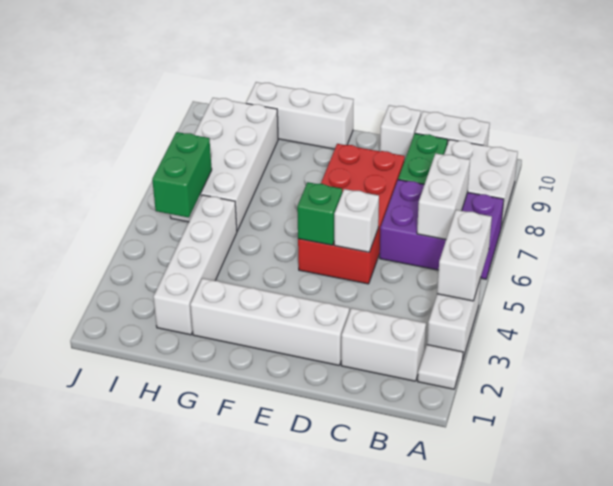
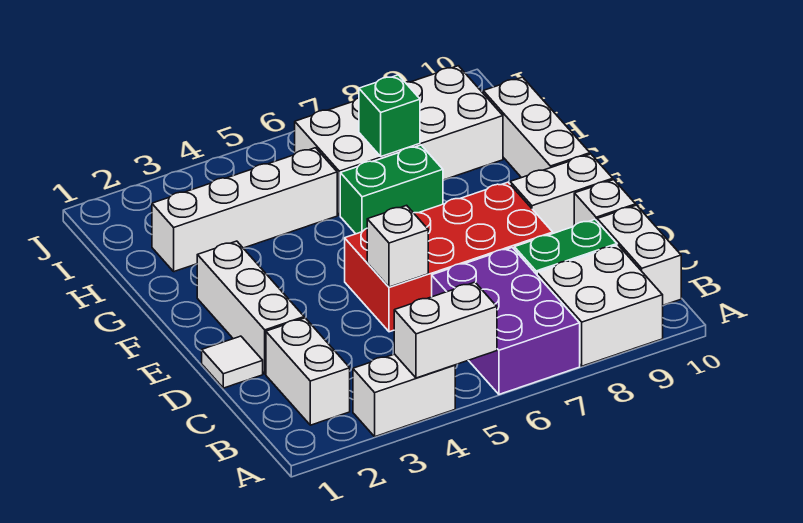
white tile A2 level 1 -> white tile D1 level 1
white brick B6:B7 level 2 -> white brick E9:E10 level 1
white brick D2:G2 level 1 -> white brick D2:F2 level 1
green brick E5 level 2 -> green brick H7 level 2
green brick I5:I6 level 2 -> green brick G6:G7 level 1

